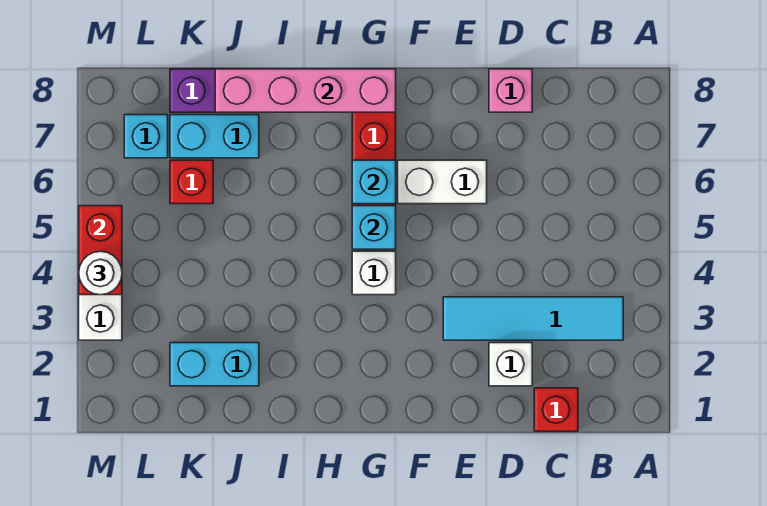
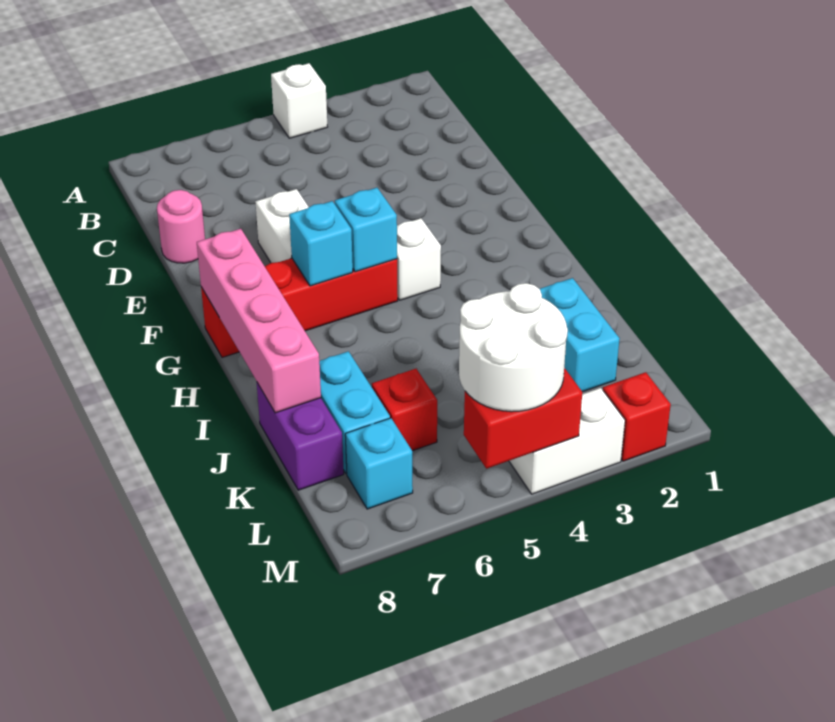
cyan tile B3:E3 level 1 -> none
red brick C1 level 1 -> red brick M2 level 1
white brick D2 level 1 -> white brick A4 level 1
pink brick D8 level 1 -> pink round brick D8 level 1
white round brick M4 level 3 -> white round brick L4:M5 level 3

